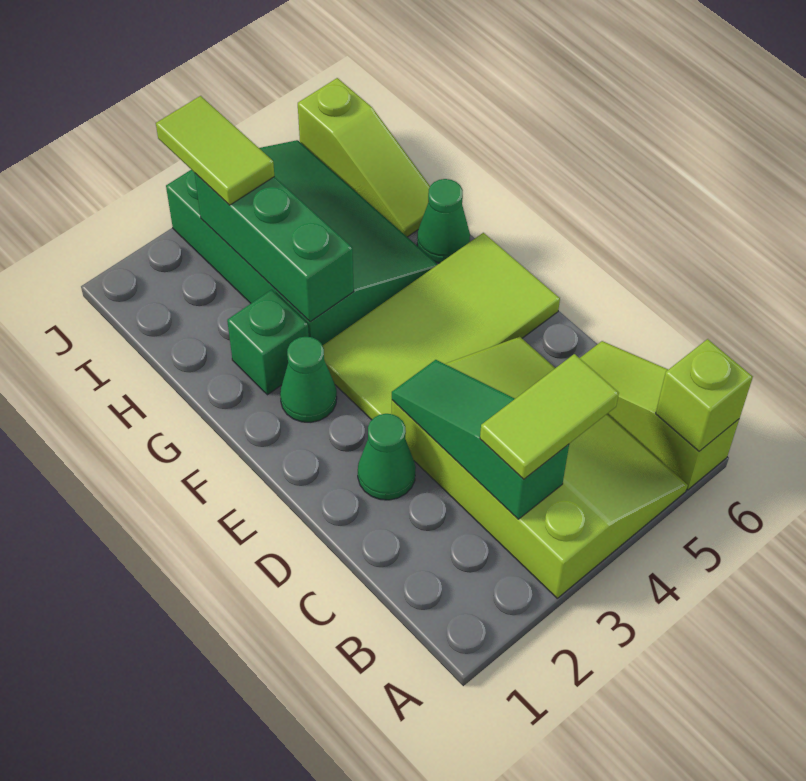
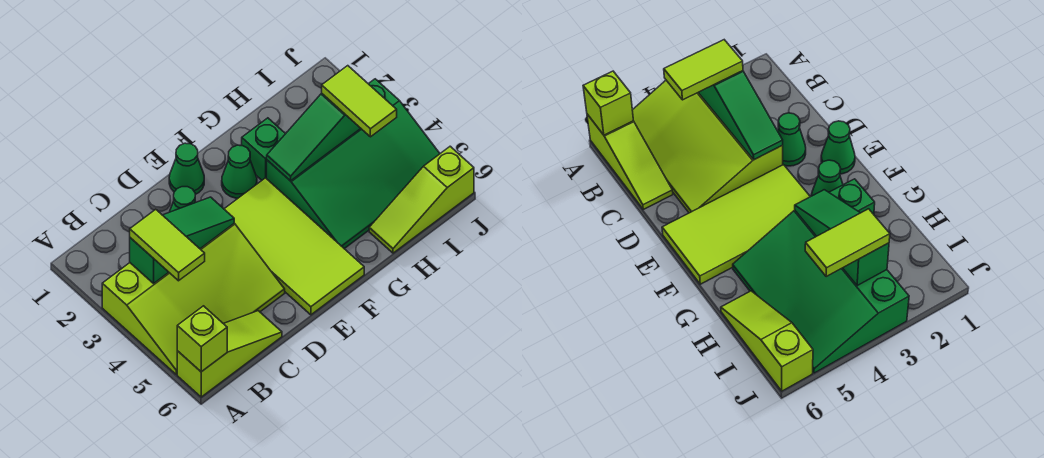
green brick G3:I3 level 2 -> green slope G3:I3 level 2 top I
green cone G6 level 1 -> green cone E1 level 1
lime tile I3:J3 level 3 -> lime tile I3:I4 level 3

